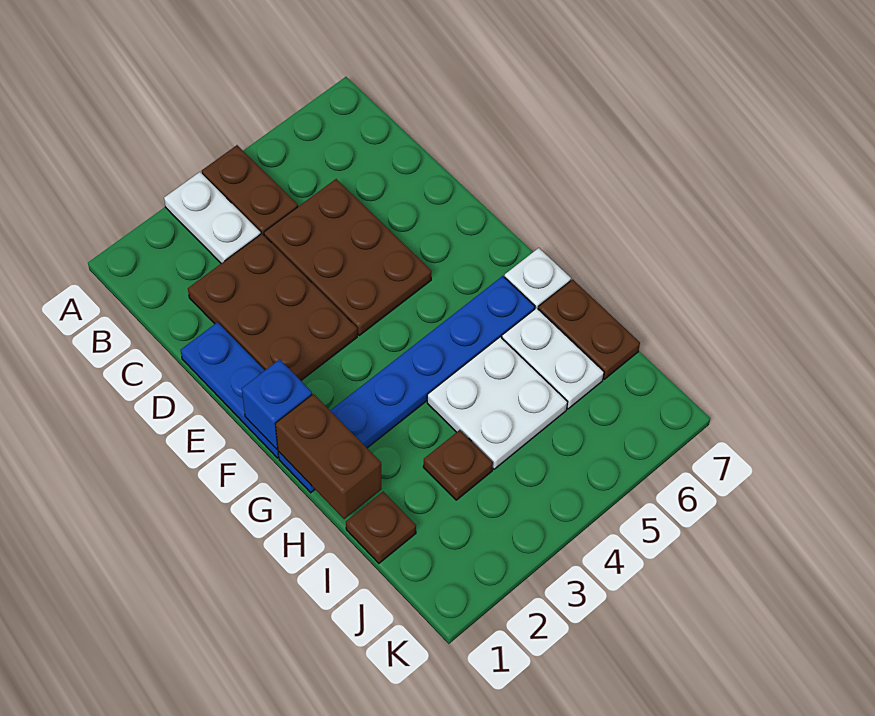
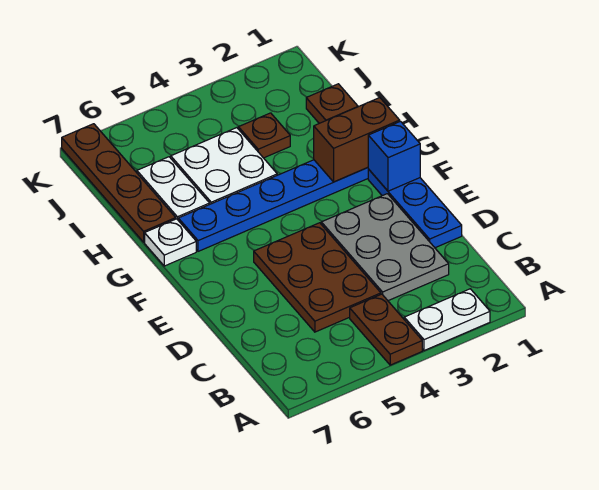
white plate A3:B3 level 1 -> white plate A2:A3 level 1
brown plate C2:E3 level 1 -> grey plate C2:E3 level 1
brown brick G1:H1 level 2 -> brown brick G1:G2 level 2
brown plate H7:I7 level 1 -> brown plate H7:K7 level 1

